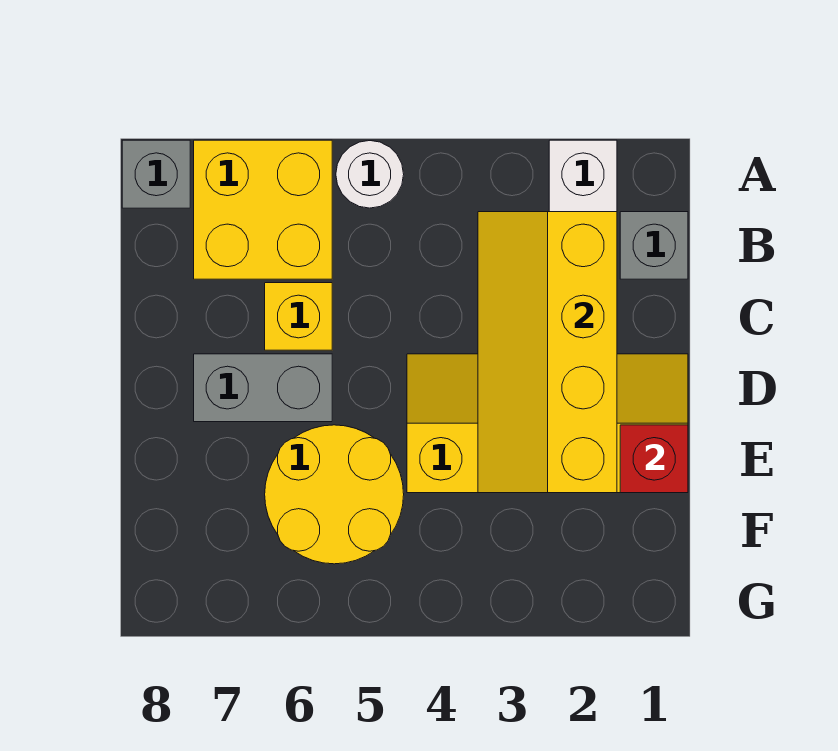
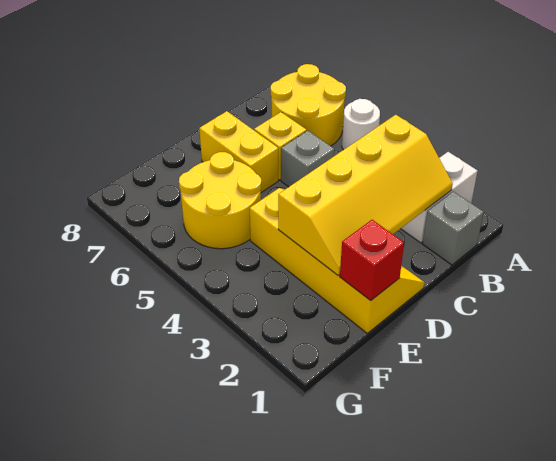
yellow brick A6:B7 level 1 -> yellow round brick A6:B7 level 1
grey brick A8 level 1 -> grey brick C5 level 1
yellow slope B2:E3 level 2 top 2 -> yellow slope B2:E3 level 2 top 3
grey brick D6:D7 level 1 -> yellow brick D6:D7 level 1

